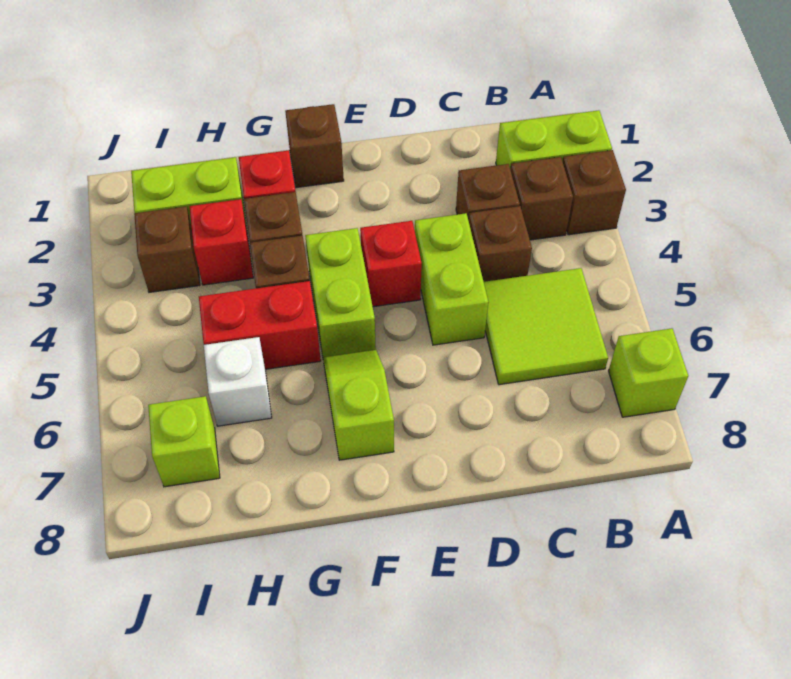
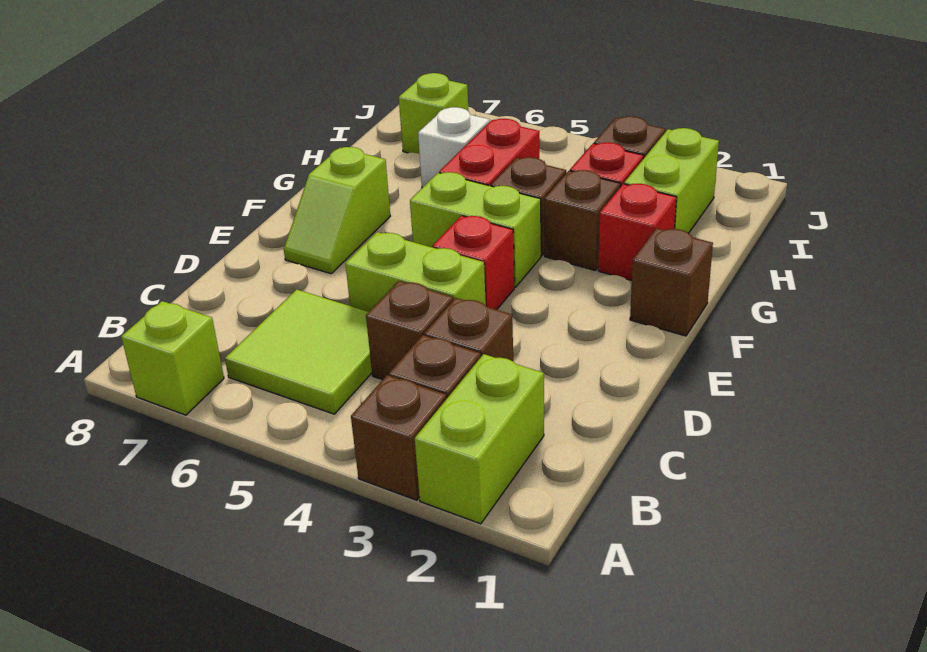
lime slope F6:F7 level 1 top 7 -> lime slope E7:F7 level 1 top F

